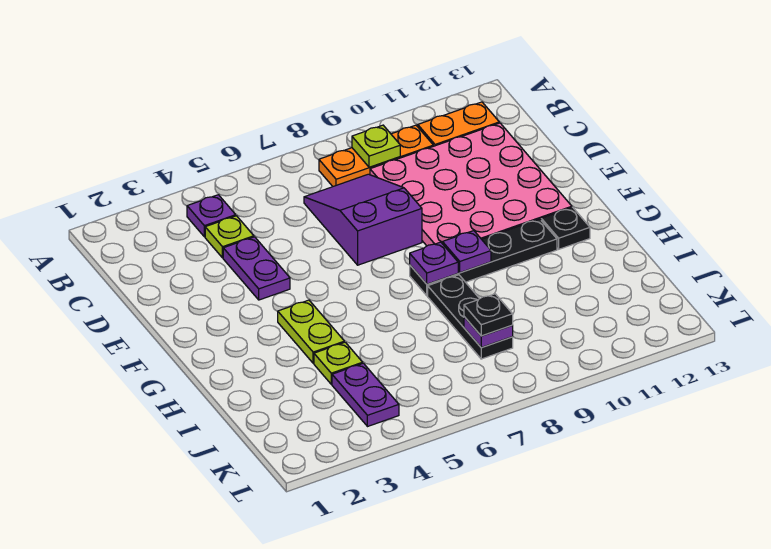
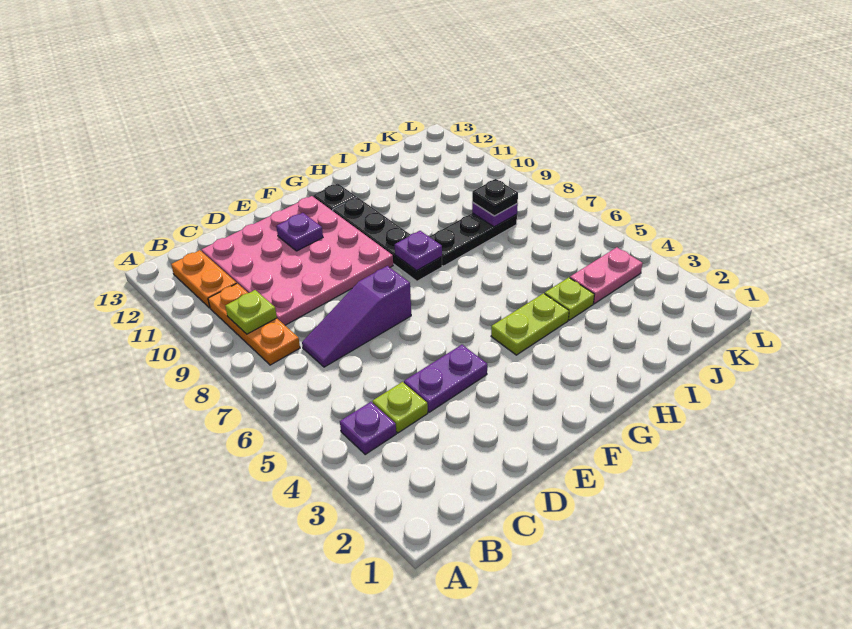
purple slope C7:E8 level 1 top E -> purple slope C7:E7 level 1 top E
purple plate G9 level 2 -> purple plate E11 level 2
purple plate J4:K4 level 1 -> pink plate J4:K4 level 1

